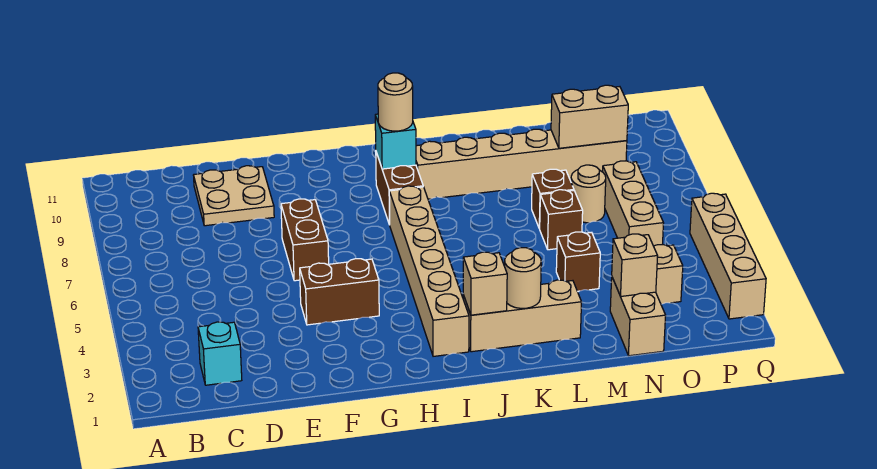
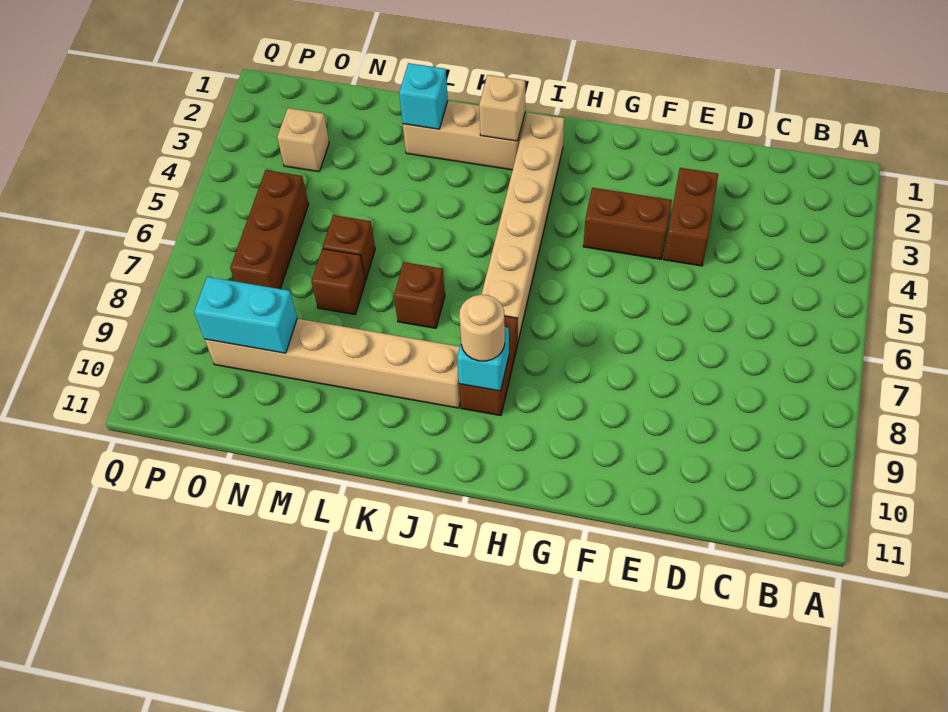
cyan brick C2 level 1 -> cyan brick L2 level 2
tan plate D9:E10 level 1 -> none
brown brick F6:F7 level 1 -> brown brick E3:E4 level 1
tan round brick K2 level 2 -> none
brown brick M4 level 1 -> brown brick K7 level 1
tan brick N1:N2 level 1 -> none
tan brick N2 level 2 -> none
tan round brick N7 level 1 -> none
tan brick N9:O9 level 2 -> cyan brick N9:O9 level 2
tan brick O5:O7 level 1 -> brown brick O5:O7 level 1
tan brick Q2:Q5 level 1 -> none

